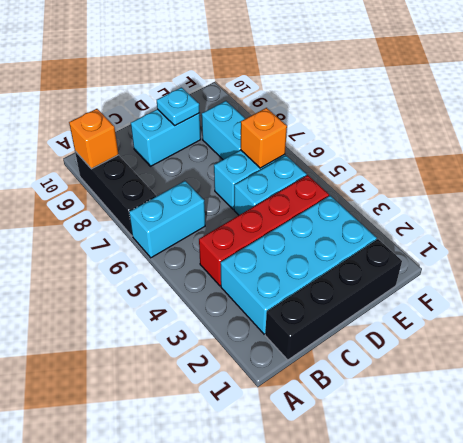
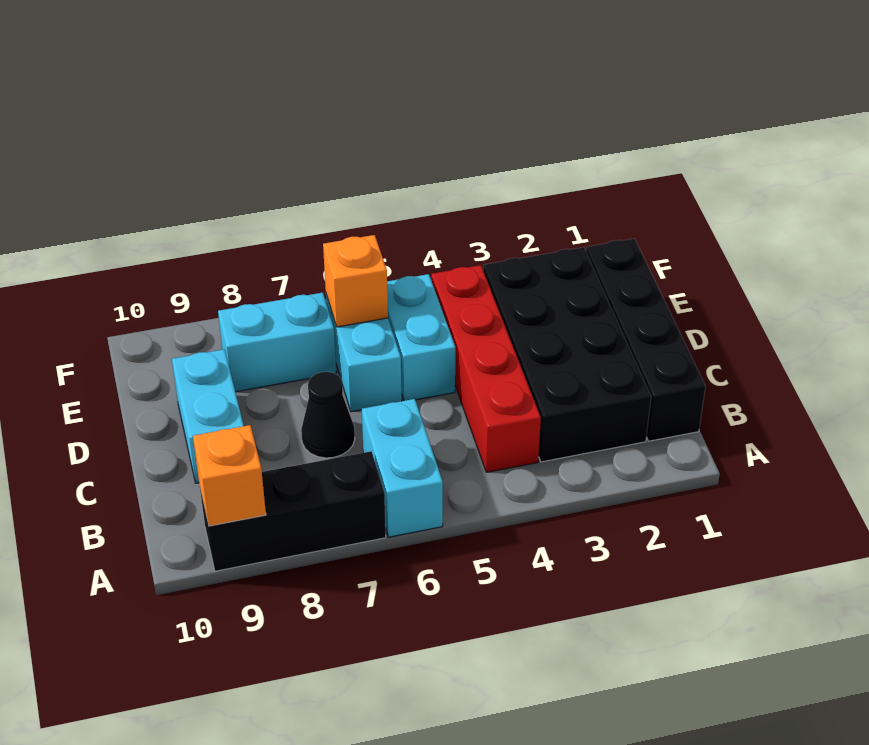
cyan brick B2:E3 level 1 -> black brick B2:E3 level 1
none -> black cone C7 level 1
cyan plate D9 level 2 -> none

